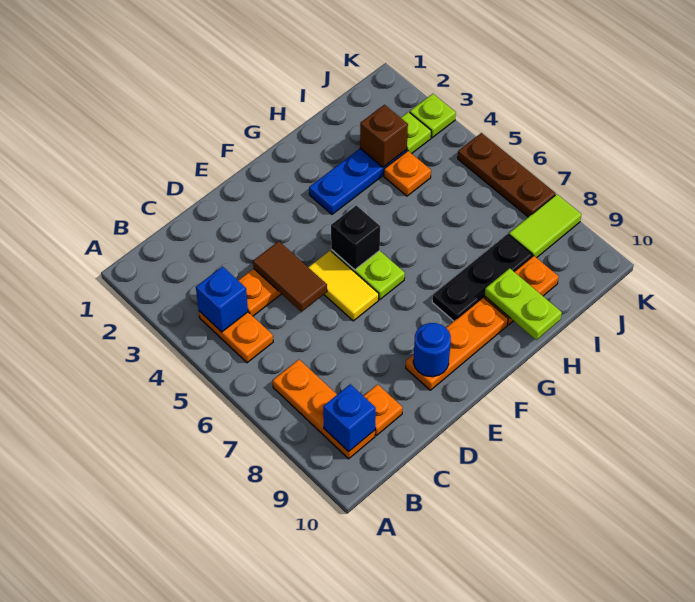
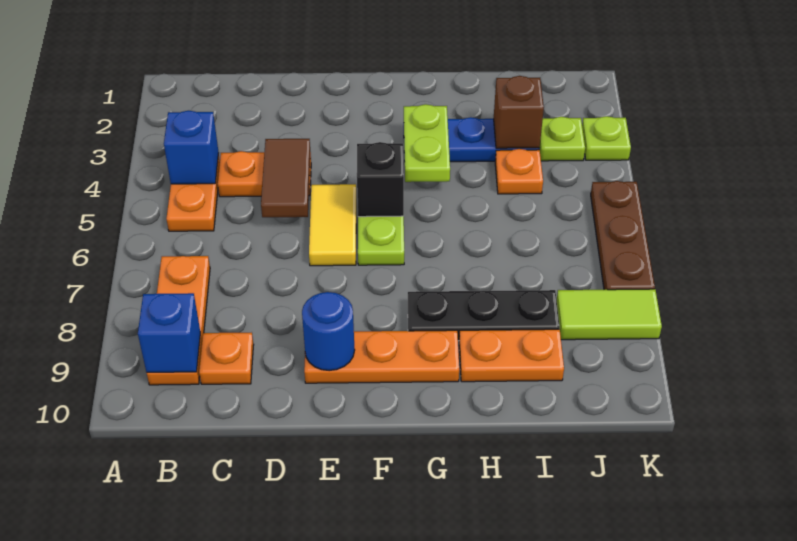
lime plate H9:H10 level 2 -> lime plate G3:G4 level 2

